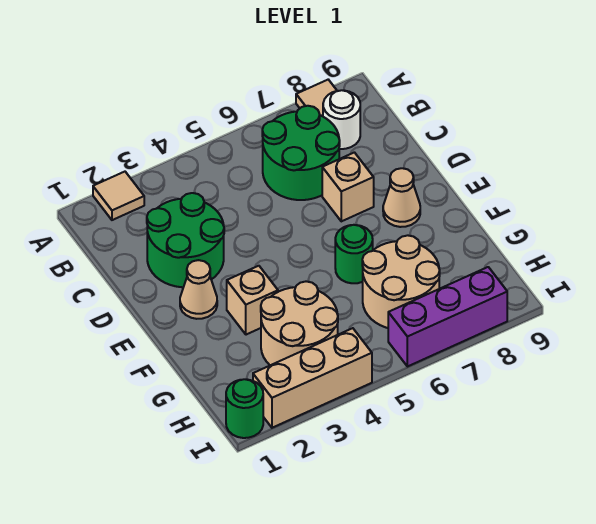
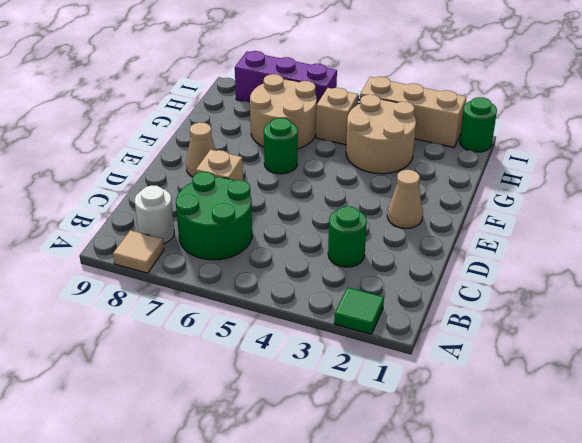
tan tile A2 level 1 -> green tile A2 level 1
green round brick C2:D3 level 1 -> green round brick C3 level 1
tan brick F3 level 1 -> tan brick H5 level 1

